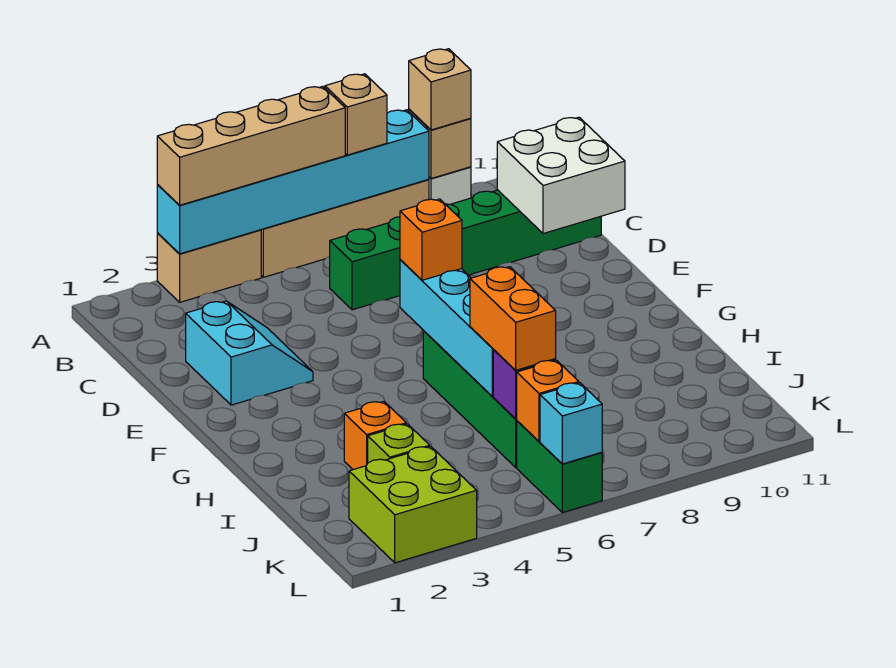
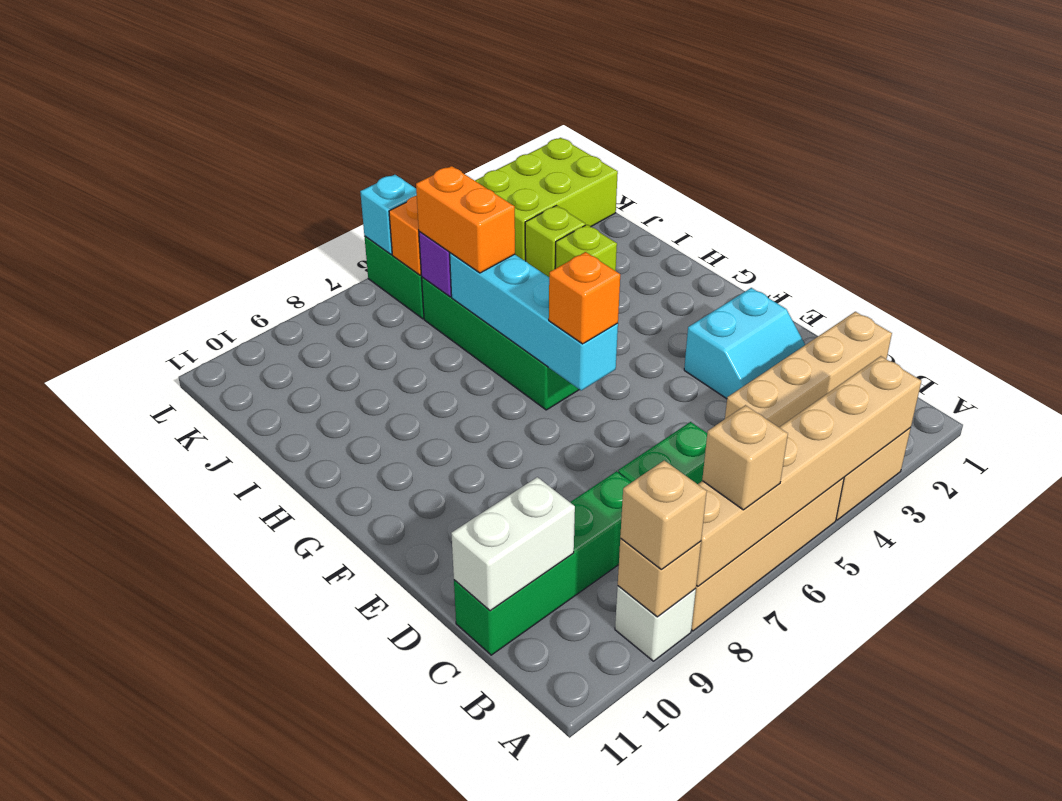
cyan brick A3:A8 level 2 -> tan brick A3:A8 level 2
tan brick A3:A6 level 3 -> tan brick C1:C4 level 1
white brick C10:D11 level 2 -> white brick C10:C11 level 2
cyan slope D2:E3 level 1 top 2 -> cyan slope D2:E3 level 1 top E
orange brick I3 level 1 -> lime brick I3 level 1
lime brick K2:L3 level 1 -> lime brick K1:L3 level 1

